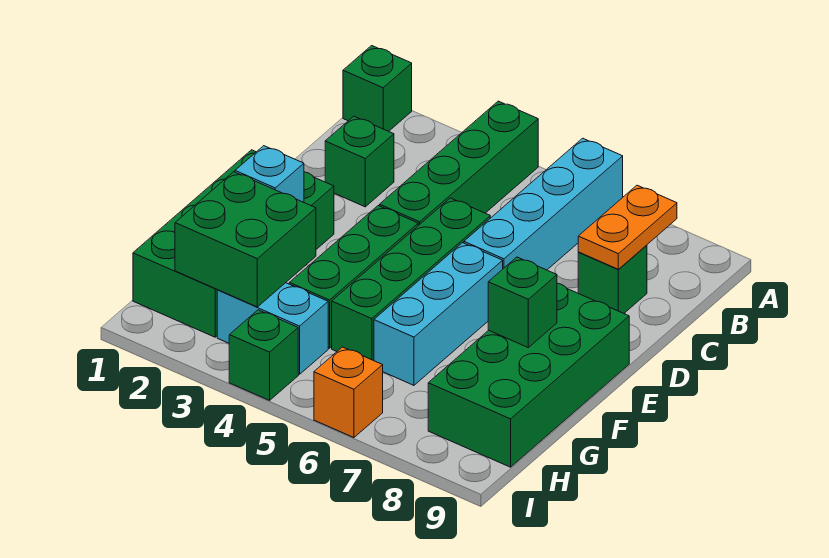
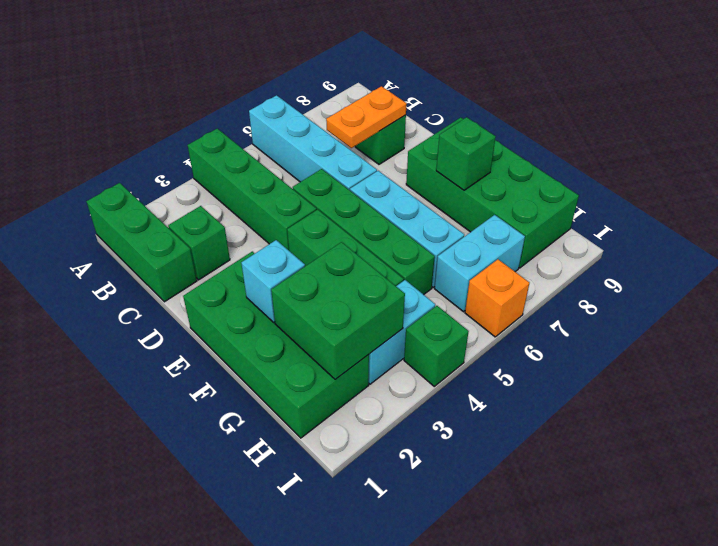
green brick A1 level 1 -> green brick A1:C1 level 1
orange plate B8:C8 level 2 -> orange plate C7:C8 level 2
none -> cyan brick H6:H7 level 1

